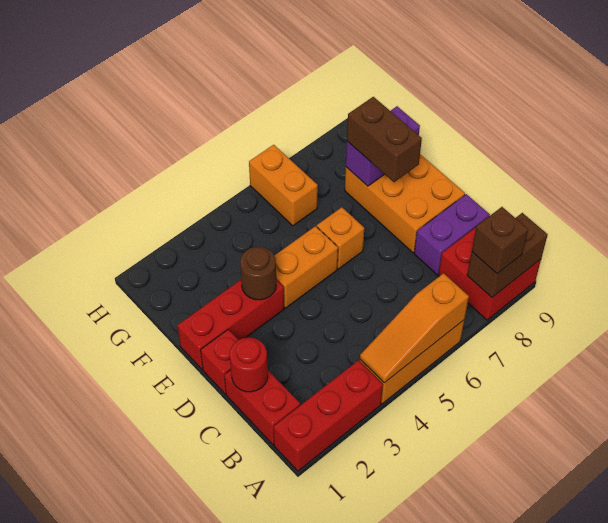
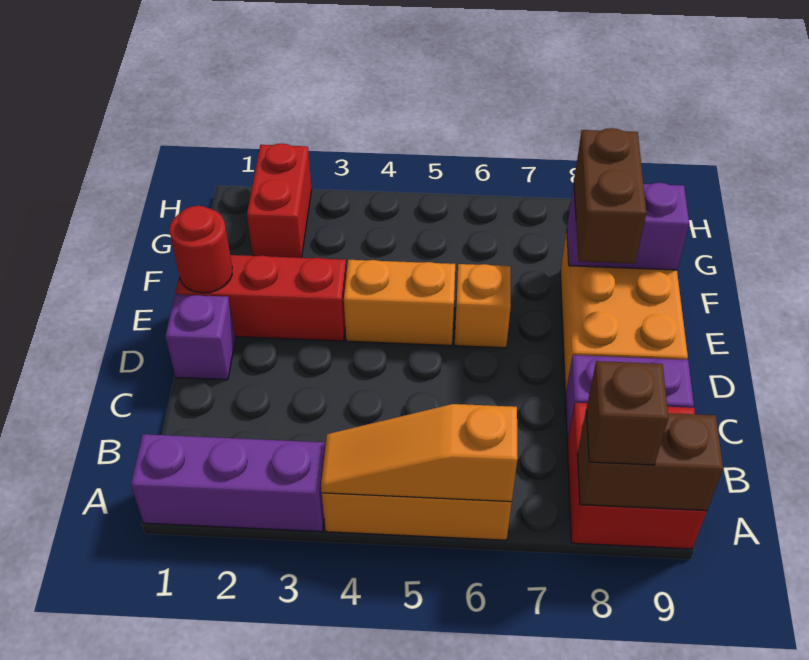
red brick A1:A3 level 1 -> purple brick A1:A3 level 1
red brick B1:C1 level 1 -> red brick G2:H2 level 1
red round brick C1 level 2 -> red round brick E1 level 2
red brick D1 level 1 -> purple brick D1 level 1
brown round brick E3 level 2 -> none
orange brick G6:H6 level 1 -> none

